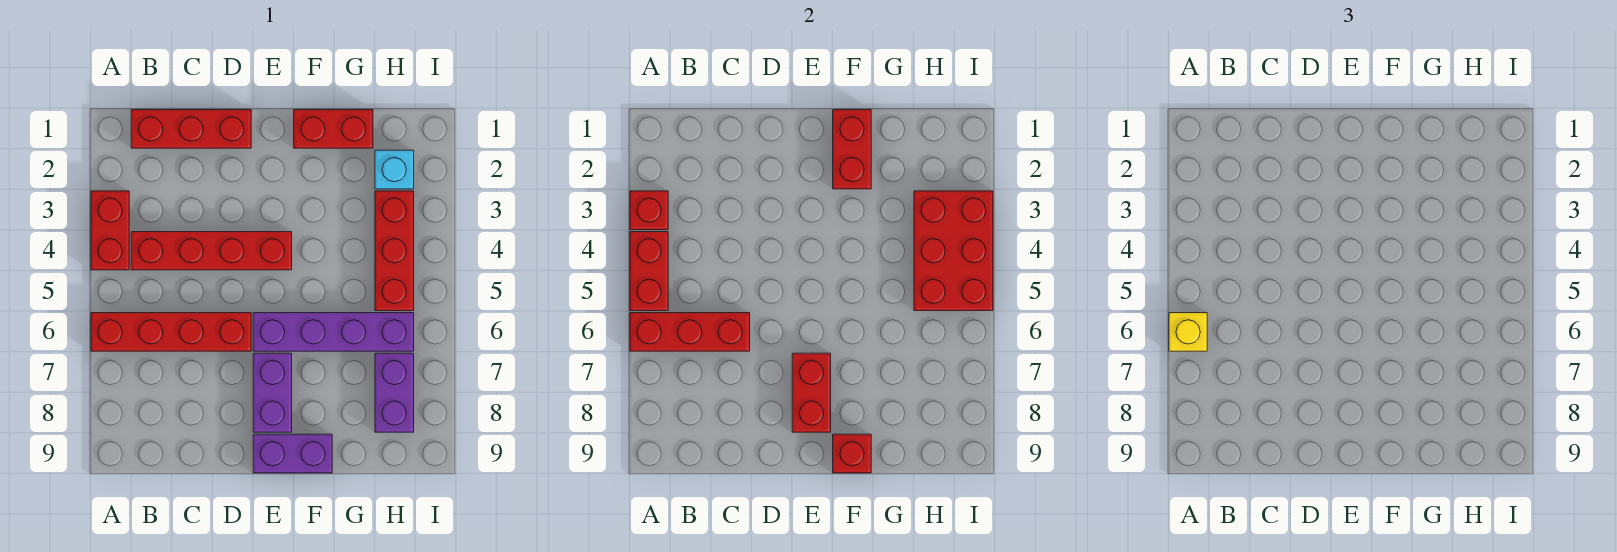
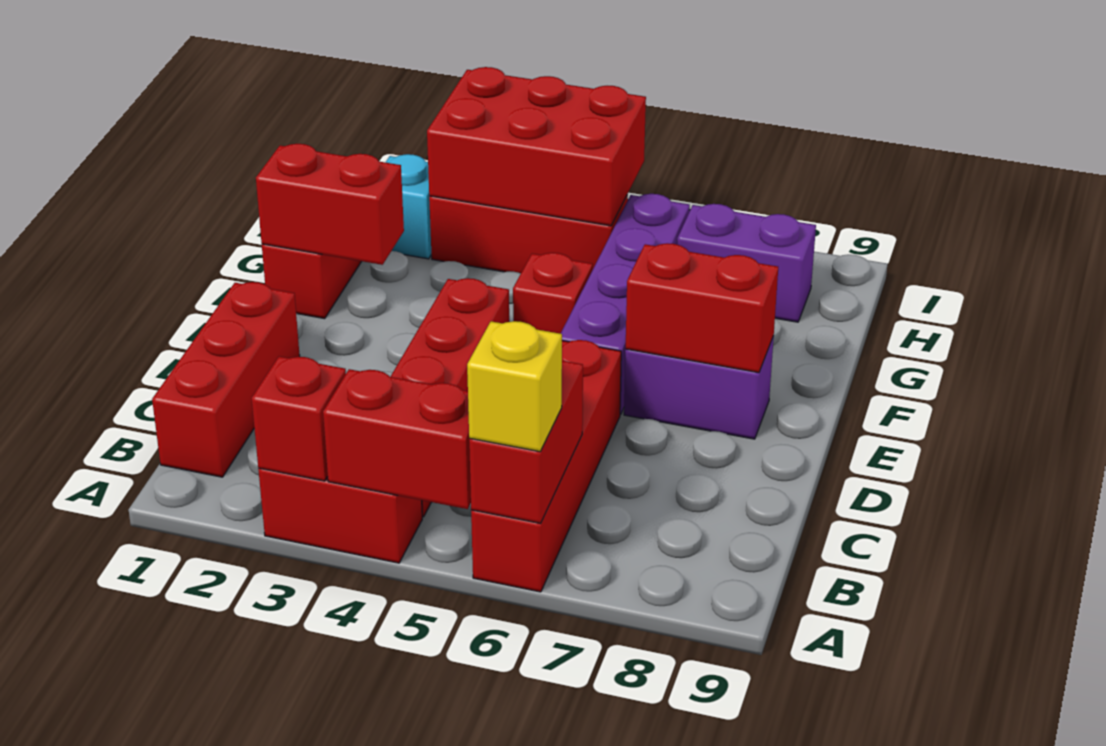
red brick A6:C6 level 2 -> red brick A6:B6 level 2
purple brick E9:F9 level 1 -> none
red brick F9 level 2 -> red brick F5 level 1

